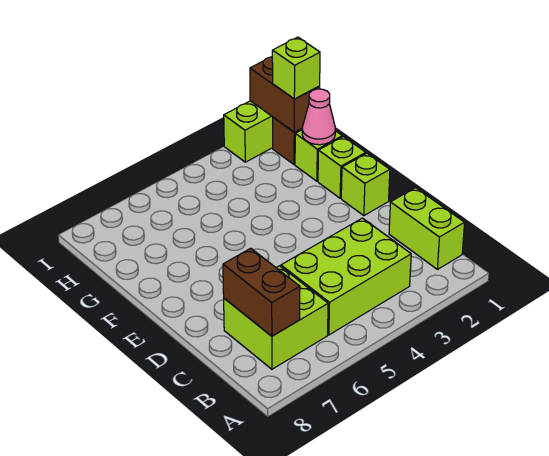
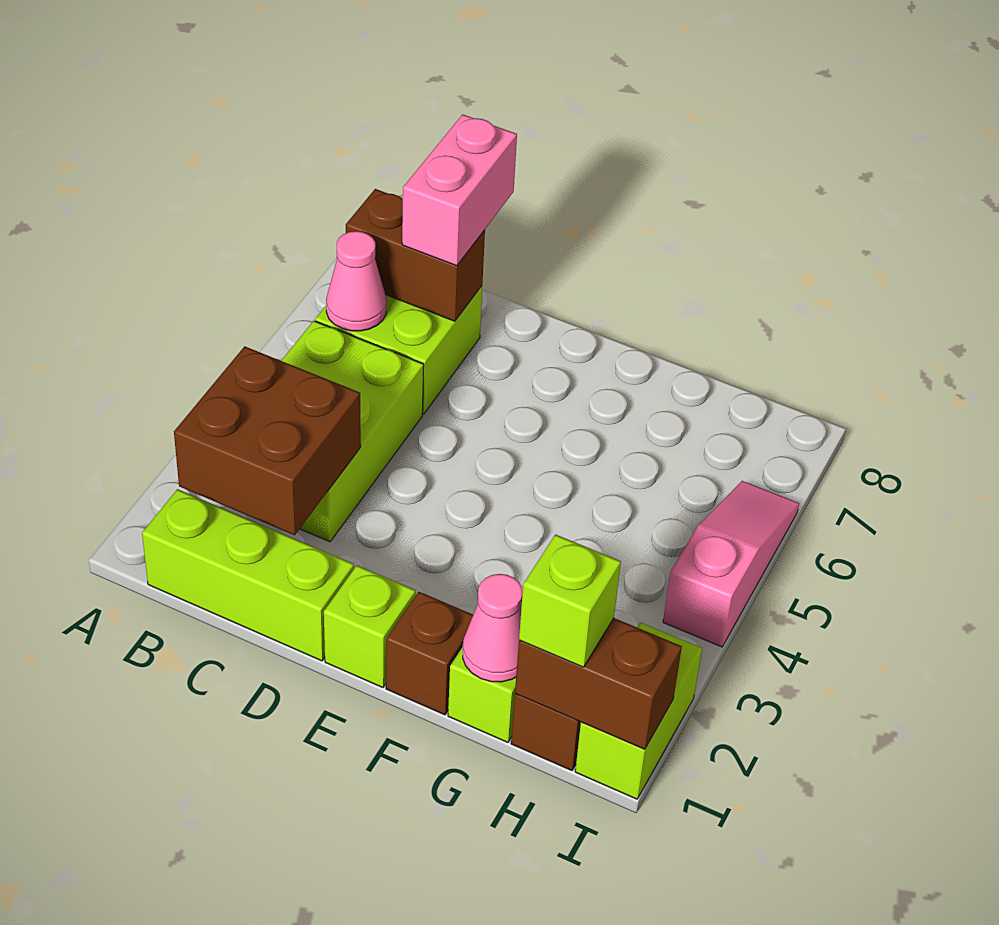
lime brick B1:C1 level 1 -> lime brick B1:D1 level 1
none -> brown brick B2:C3 level 2
none -> pink cone B6 level 2
none -> pink brick C7:C8 level 3
lime brick F1 level 1 -> brown brick F1 level 1
none -> pink slope I4:I6 level 1 top 4

